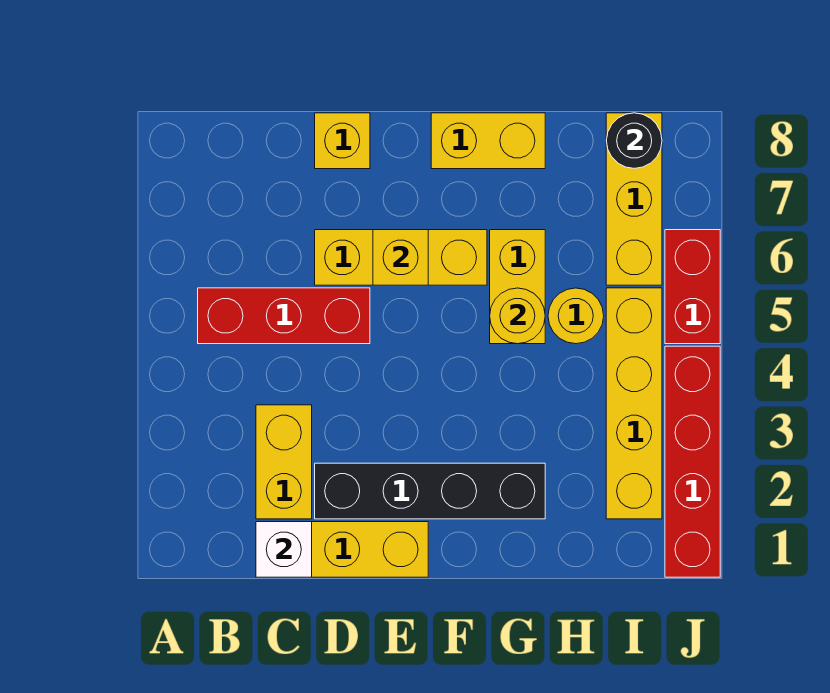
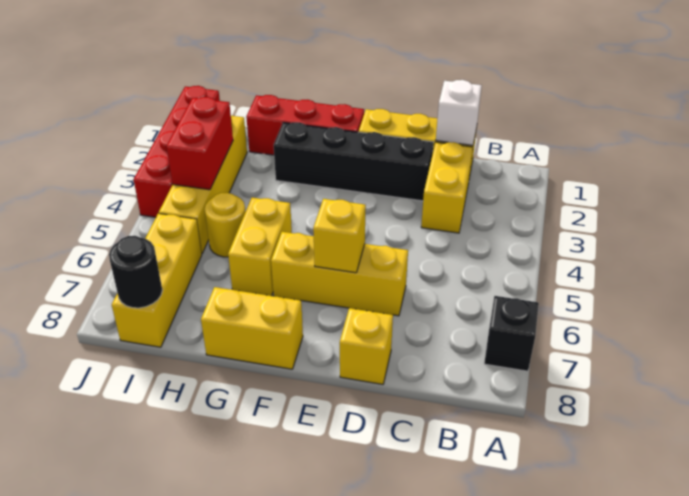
none -> black brick A7 level 1
red brick B5:D5 level 1 -> red brick F1:H1 level 1
yellow round brick G5 level 2 -> none
red brick J5:J6 level 1 -> red brick I3:I4 level 2

